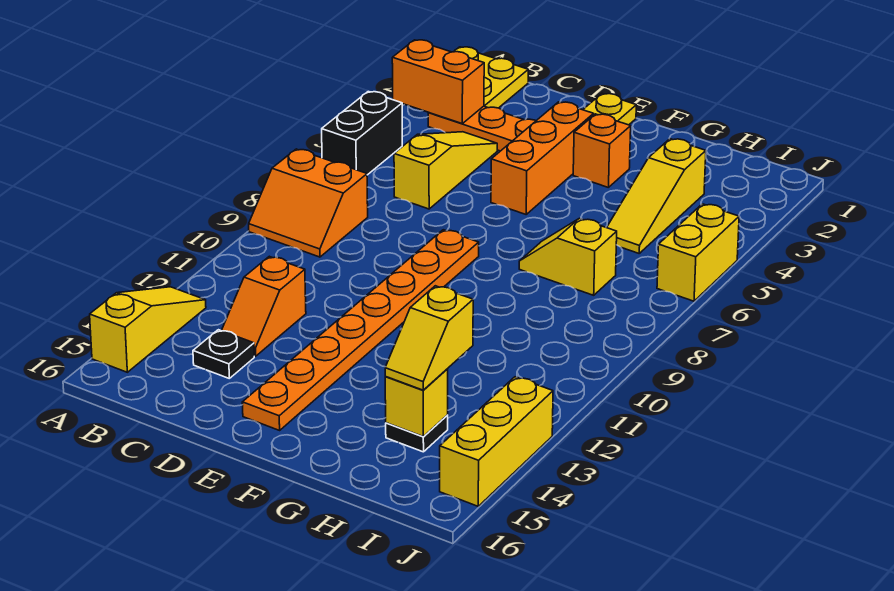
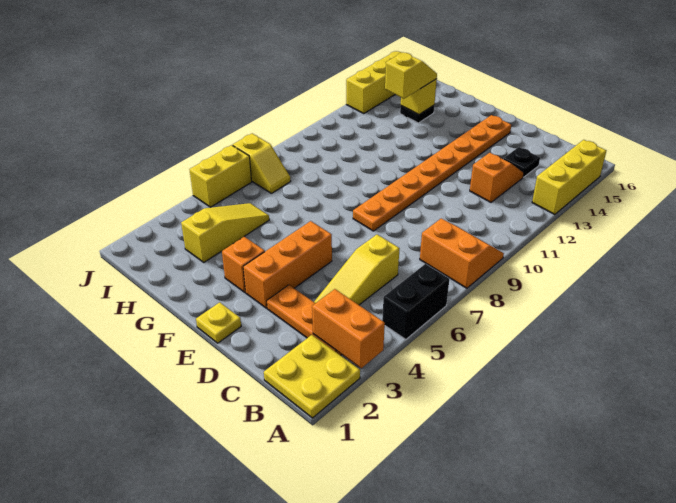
yellow slope A13:A15 level 1 top 15 -> yellow brick A13:A15 level 1
yellow slope G7:H7 level 1 top H -> yellow slope I7:J7 level 1 top J

